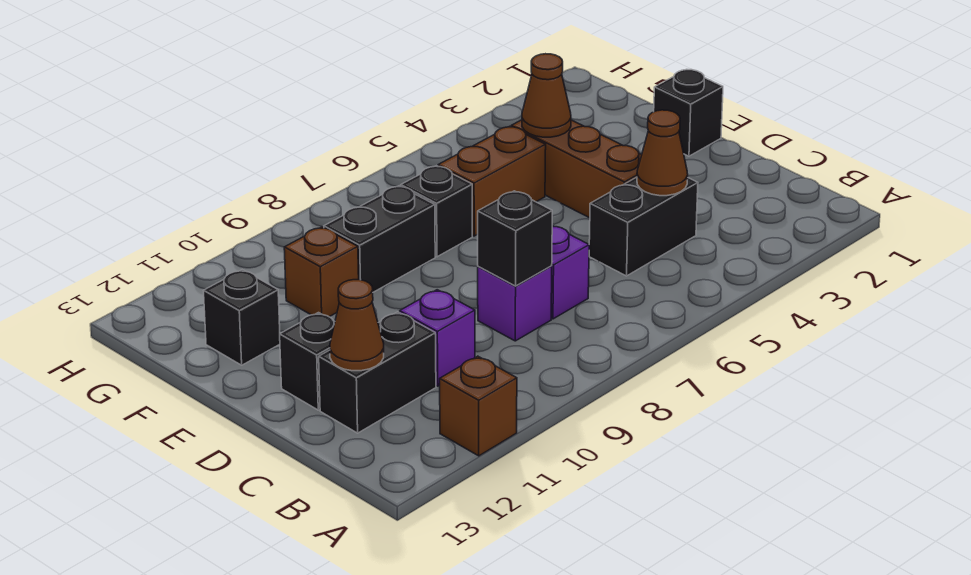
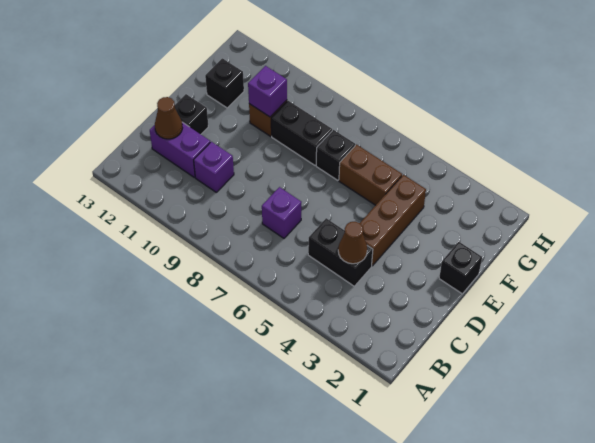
brown brick A11 level 1 -> none
purple brick C8 level 1 -> purple brick F10 level 2
black brick C8 level 2 -> none
black brick C11:C12 level 1 -> purple brick C11:C12 level 1
brown cone F4 level 2 -> none

